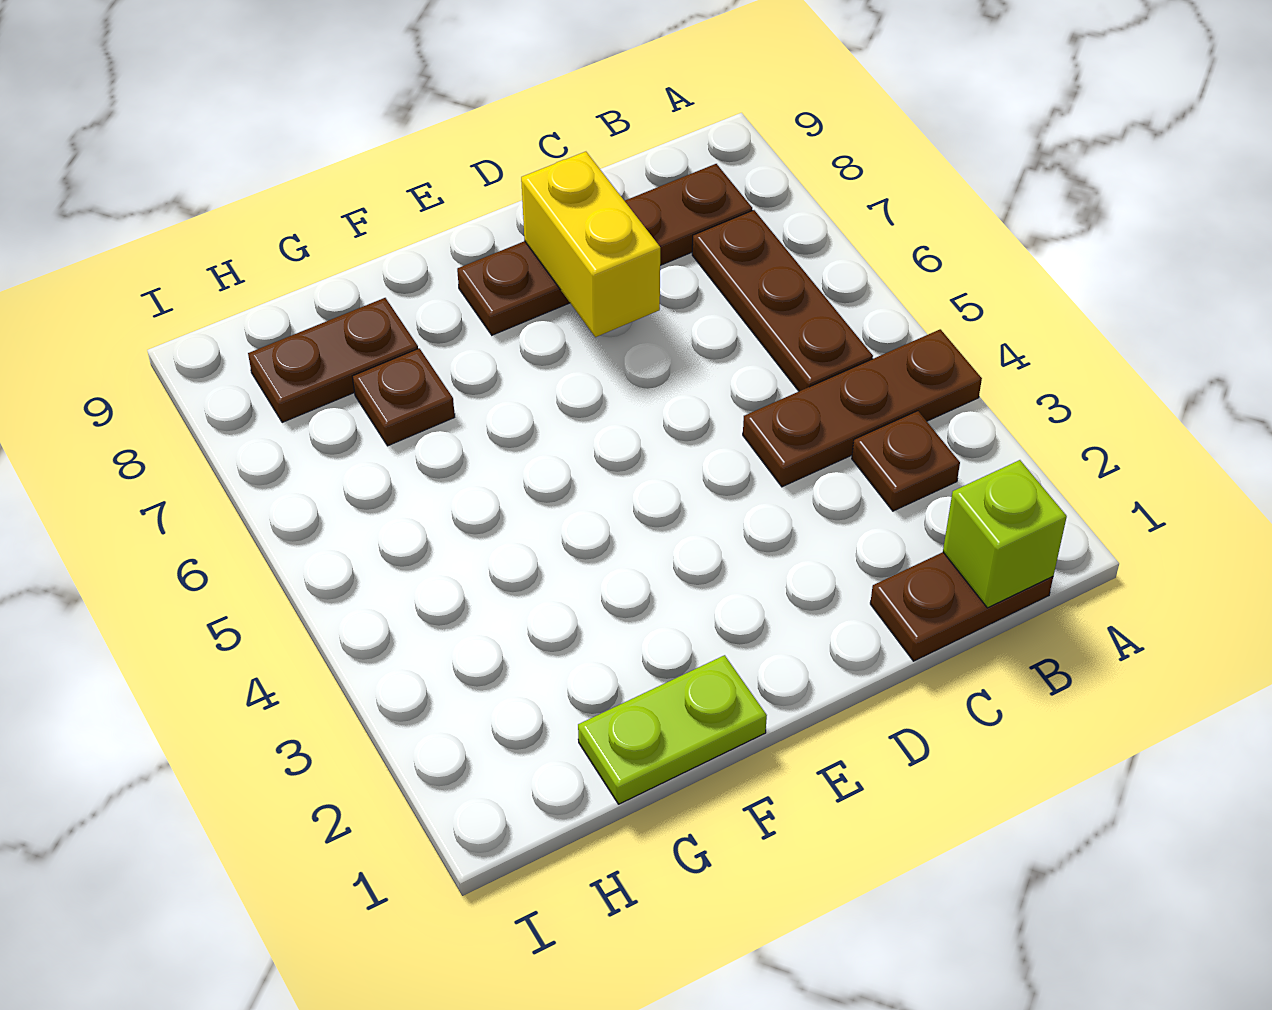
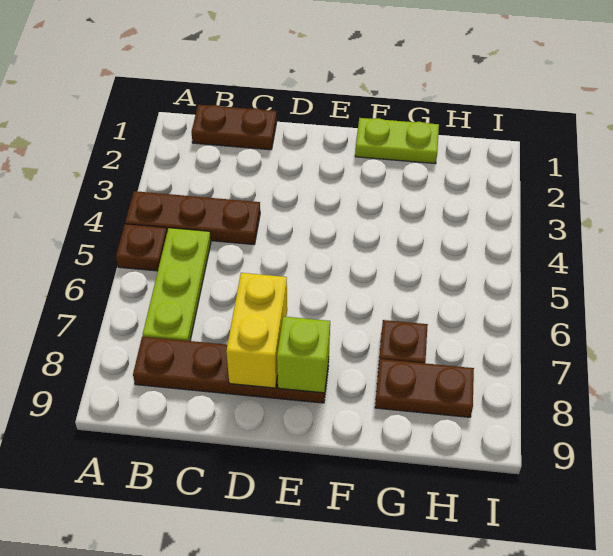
lime brick B1 level 2 -> lime brick E8 level 2
brown plate B3 level 1 -> brown plate A5 level 1
brown plate B5:B7 level 1 -> lime plate B5:B7 level 1

